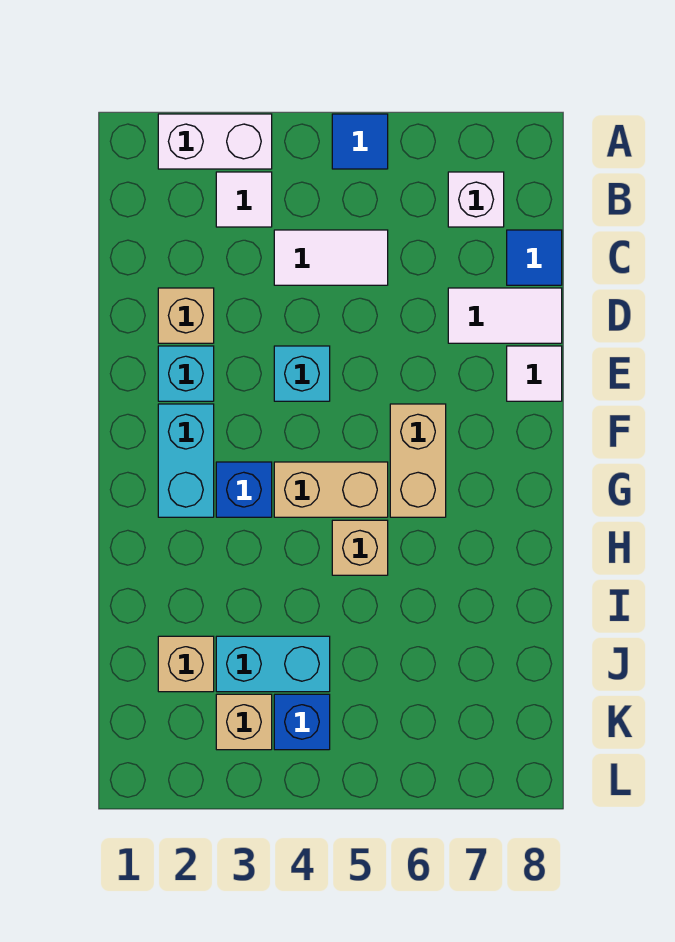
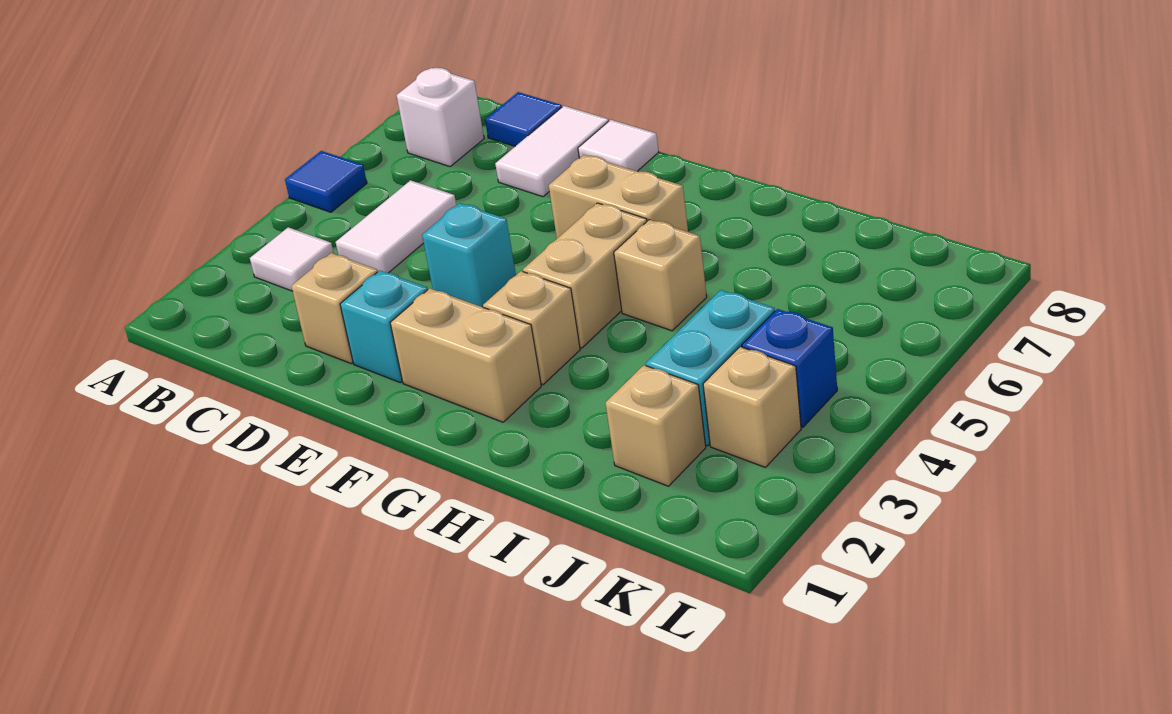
white brick A2:A3 level 1 -> none
cyan brick F2:G2 level 1 -> tan brick F2:G2 level 1
blue brick G3 level 1 -> tan brick G3 level 1

